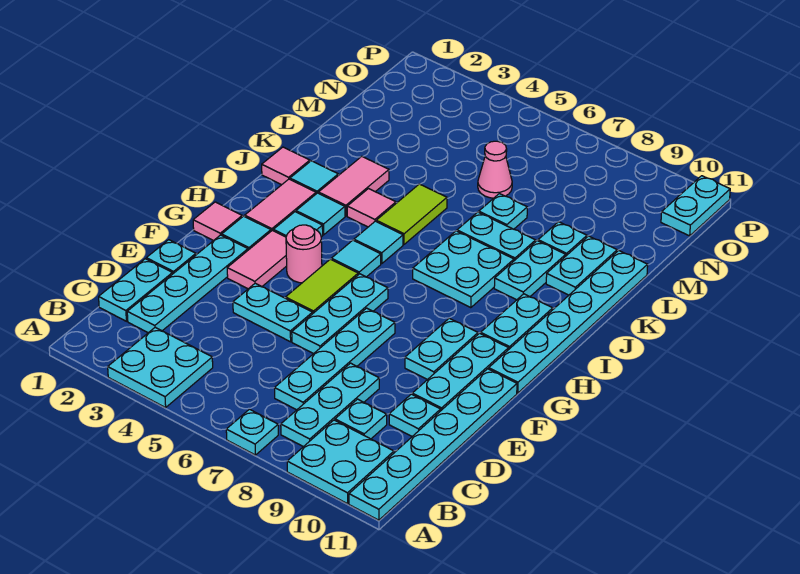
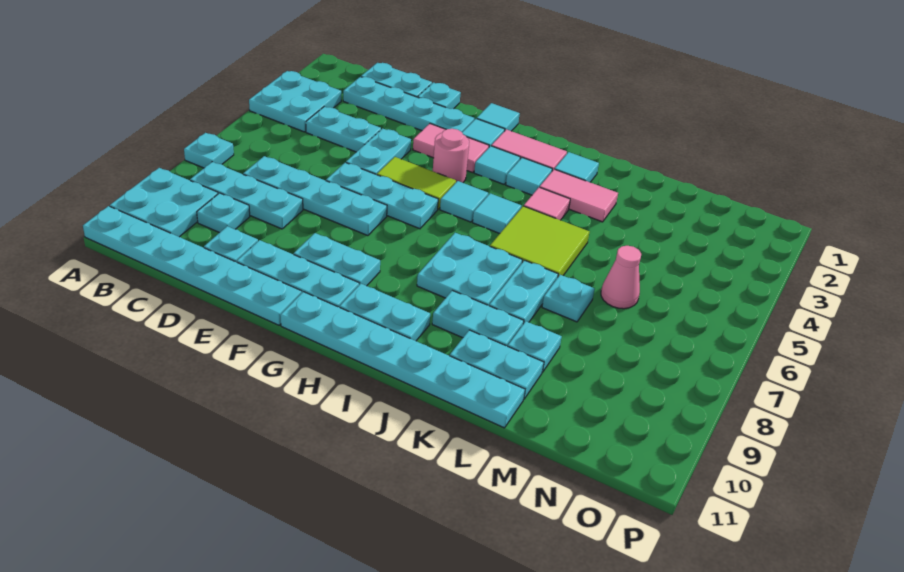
pink tile G1 level 1 -> cyan tile G1 level 1
pink tile J1 level 1 -> none
lime tile J5:K5 level 1 -> lime tile J5:K6 level 1
cyan plate O11:P11 level 1 -> cyan plate C4:D4 level 1

